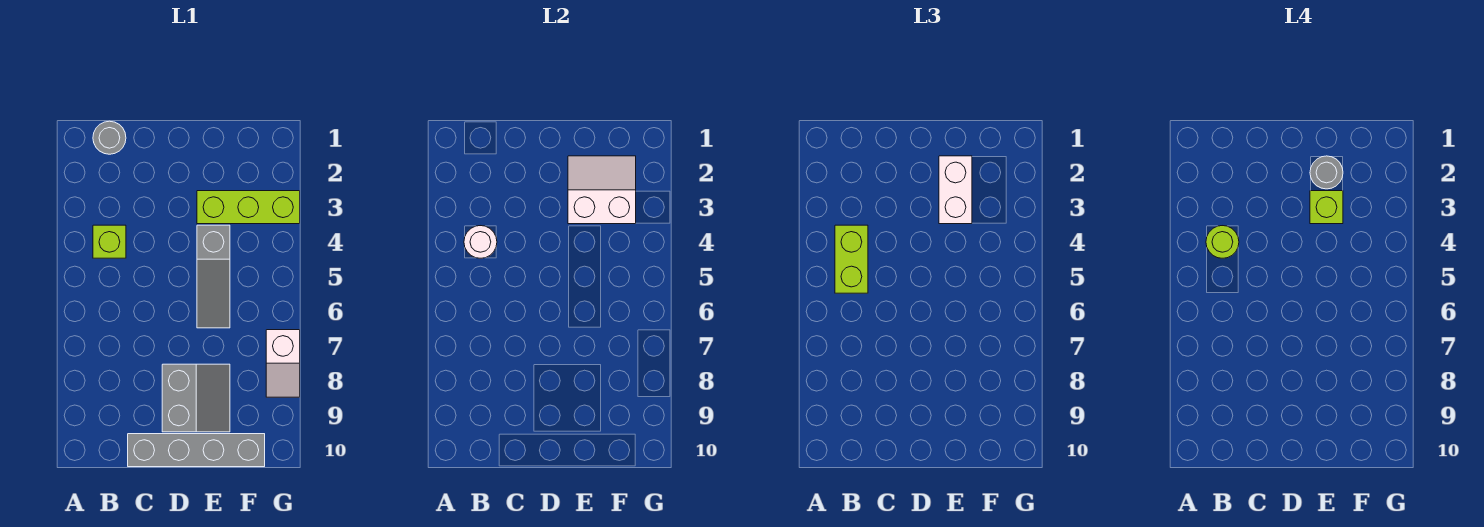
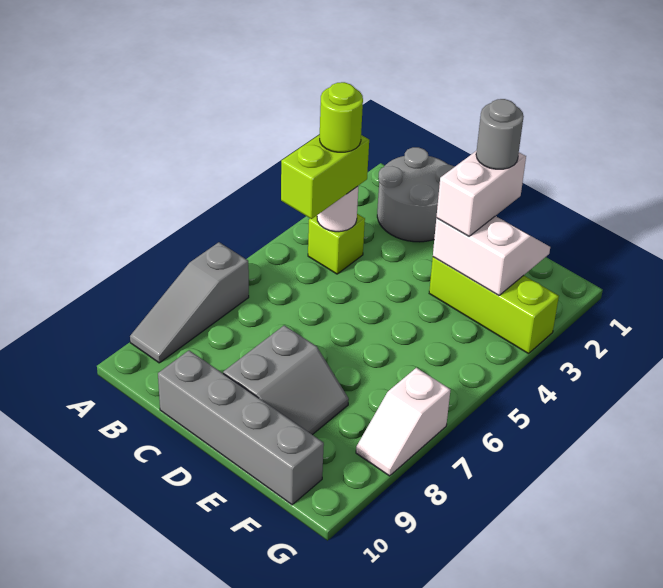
grey round brick B1 level 1 -> grey round brick B1:C2 level 1
lime brick E3 level 4 -> none
grey slope E4:E6 level 1 top 4 -> grey slope A7:A9 level 1 top 7

